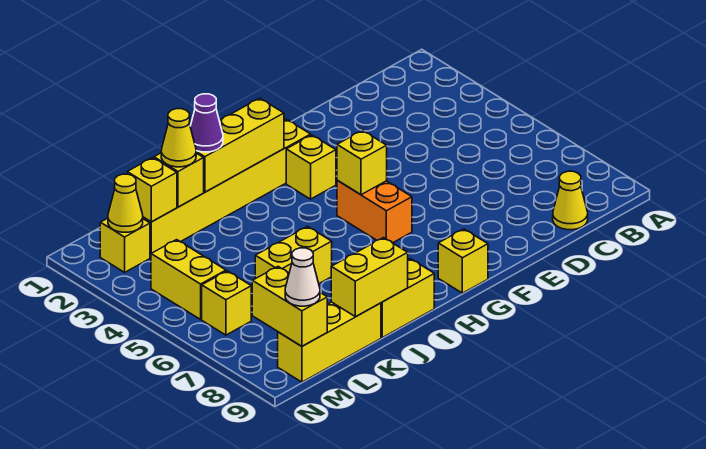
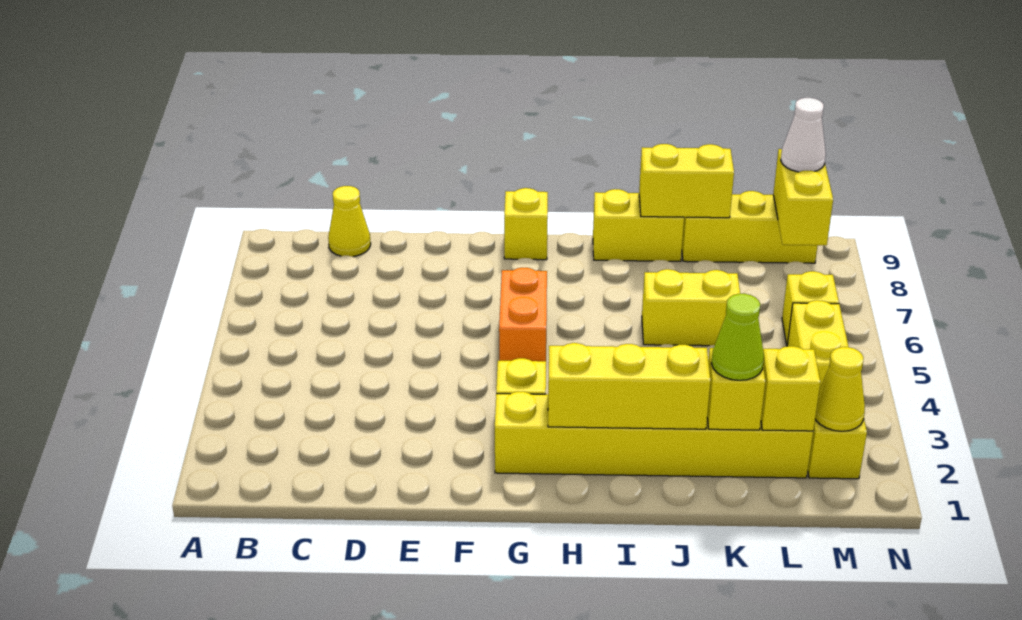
yellow brick G5 level 2 -> none
purple cone J2 level 3 -> none
yellow cone K2 level 3 -> lime cone K2 level 3

